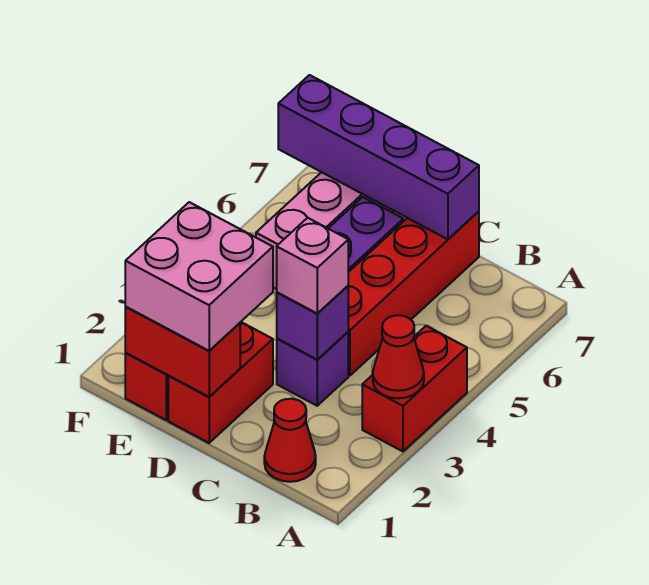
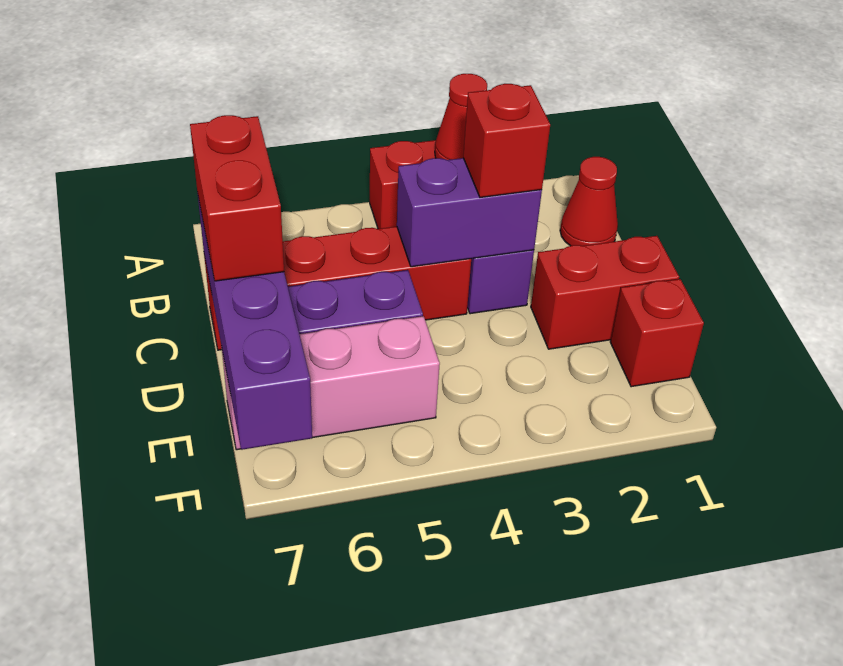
purple brick C3 level 2 -> purple brick C3:C4 level 2
pink brick C3 level 3 -> red brick C3 level 3
red brick D1:E1 level 2 -> red brick C7:D7 level 3
pink brick D1:E2 level 3 -> none

